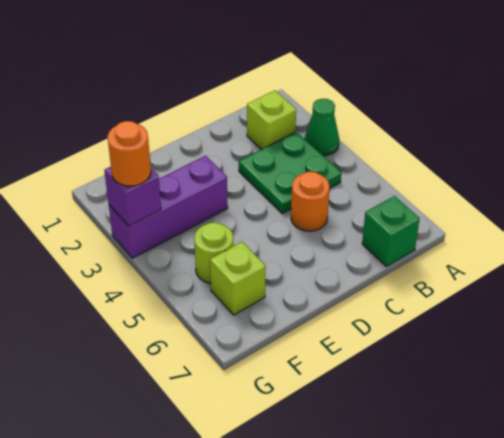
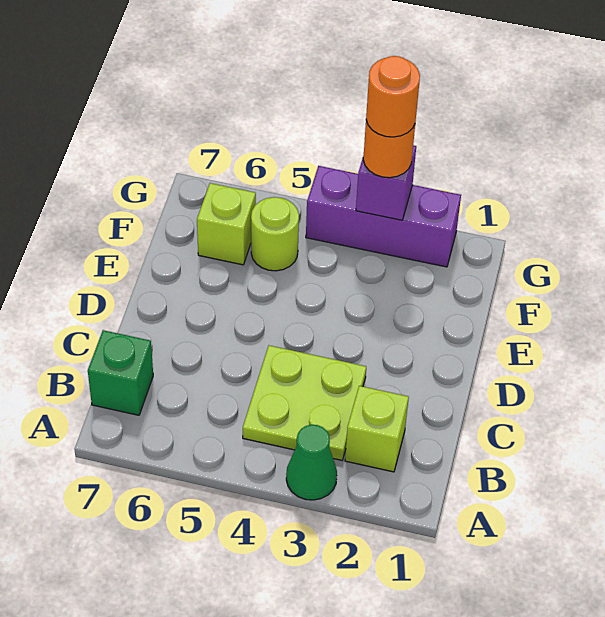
green plate B3:C4 level 1 -> lime plate B3:C4 level 1
orange round brick C5 level 1 -> orange round brick G3 level 4
purple brick E3:G3 level 1 -> purple brick G2:G4 level 1

